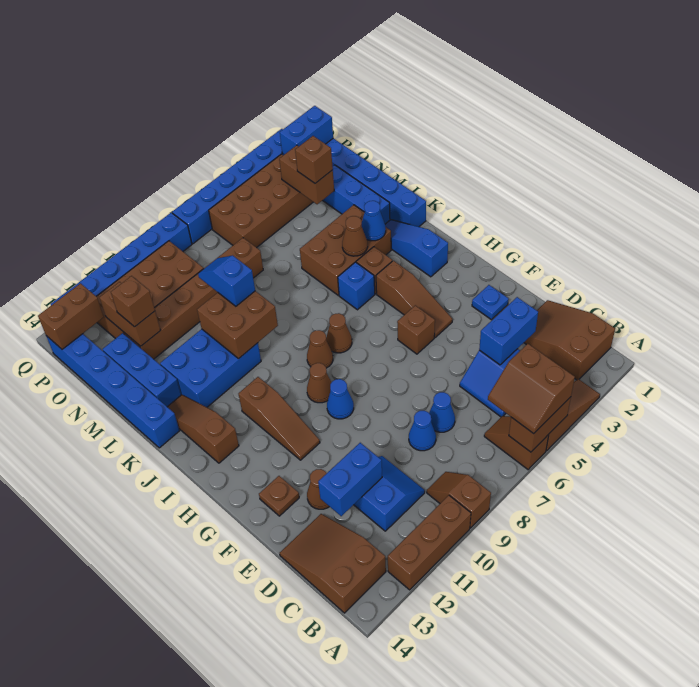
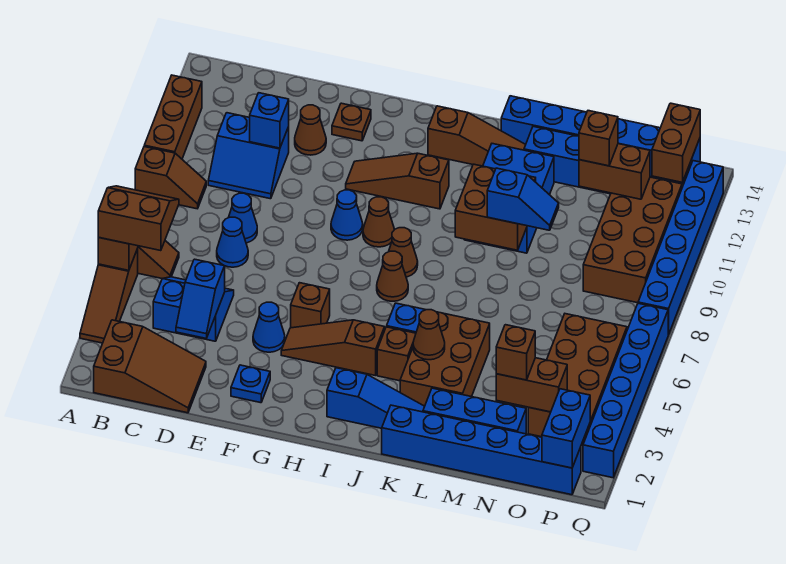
brown slope B13:D14 level 1 top B -> none
blue brick D3:D4 level 2 -> blue slope D3:D4 level 2 top 4
blue brick D11:D12 level 2 -> blue brick D11 level 2
blue cone K3 level 2 -> blue cone F4 level 1
brown brick N7:N12 level 1 -> none

